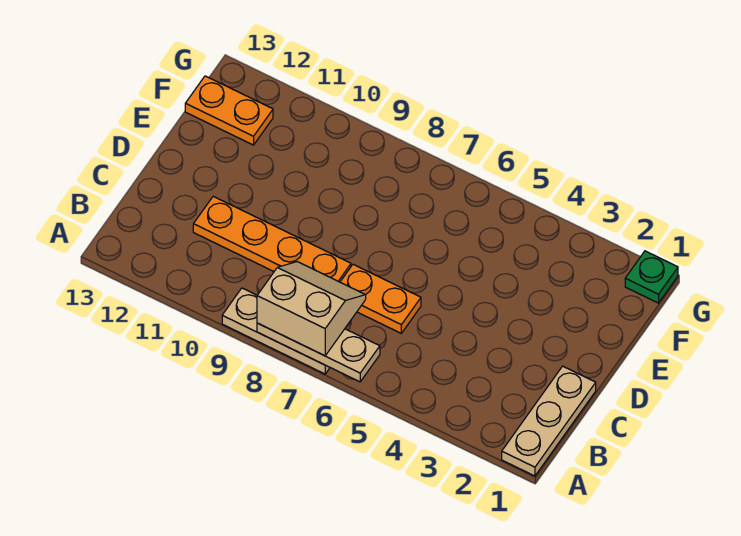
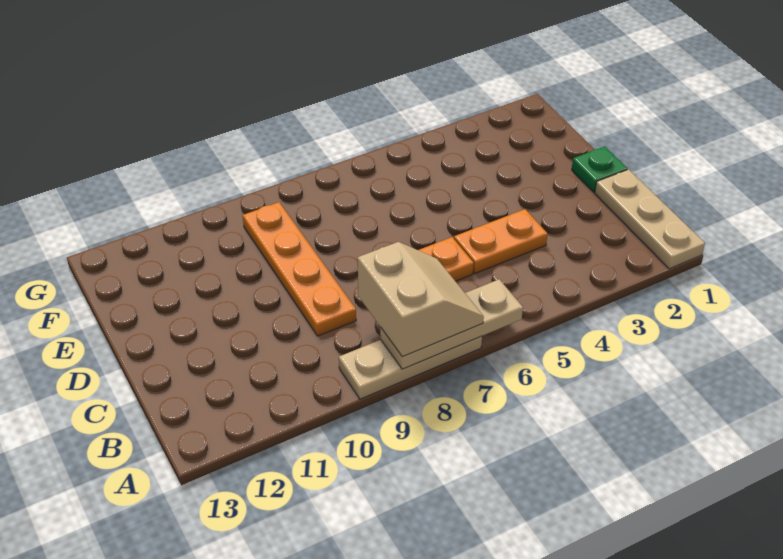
tan slope A7:B8 level 3 top A -> tan slope A7:B8 level 3 top 8
orange plate C8:C11 level 1 -> orange plate C9:F9 level 1
orange plate F12:F13 level 1 -> orange plate C4:C5 level 1
green plate G1 level 1 -> green plate D1 level 1

